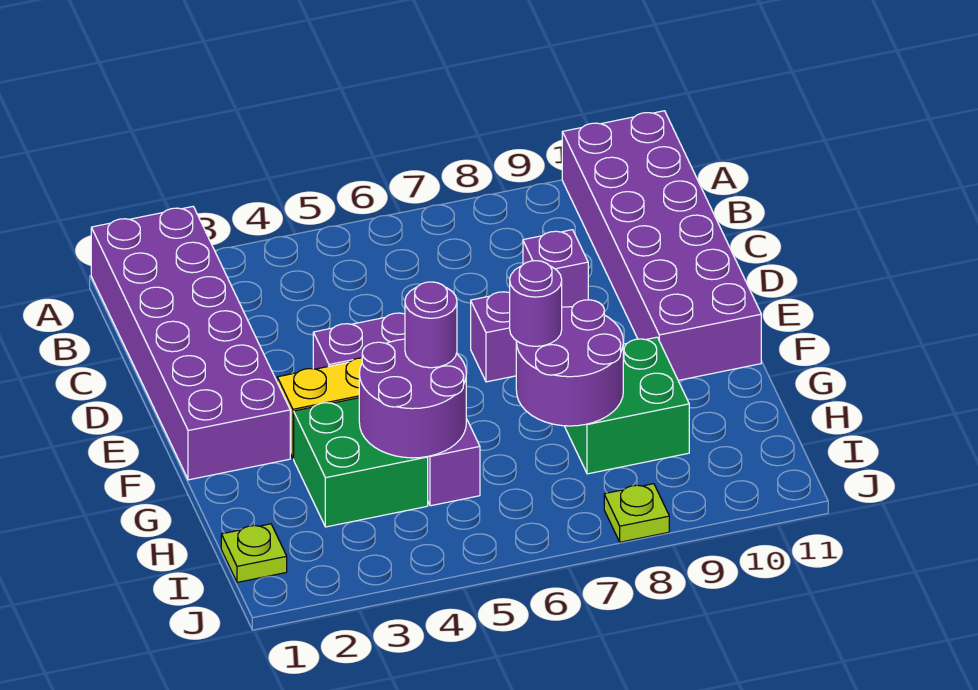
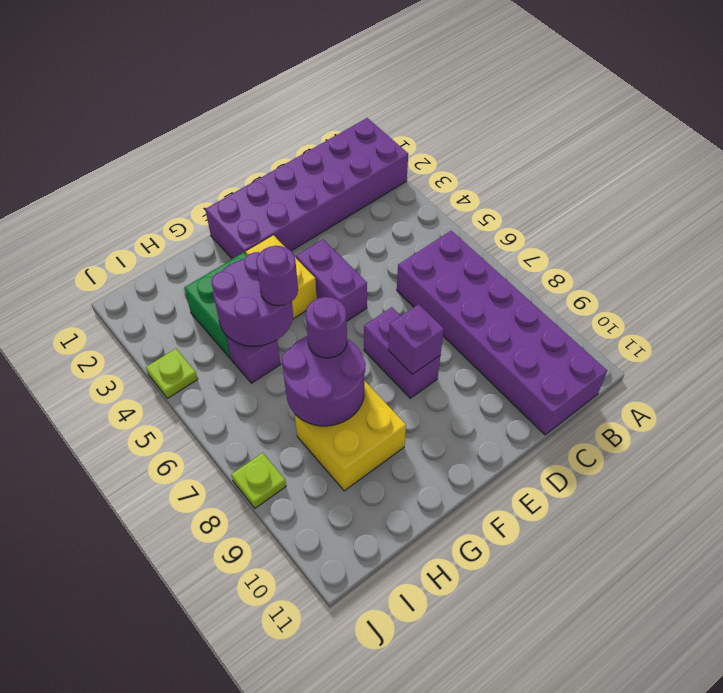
purple brick A10:F11 level 1 -> purple brick B6:C11 level 1
green brick G8:H9 level 1 -> yellow brick G8:H9 level 1
lime plate I1 level 1 -> lime plate J4 level 1

